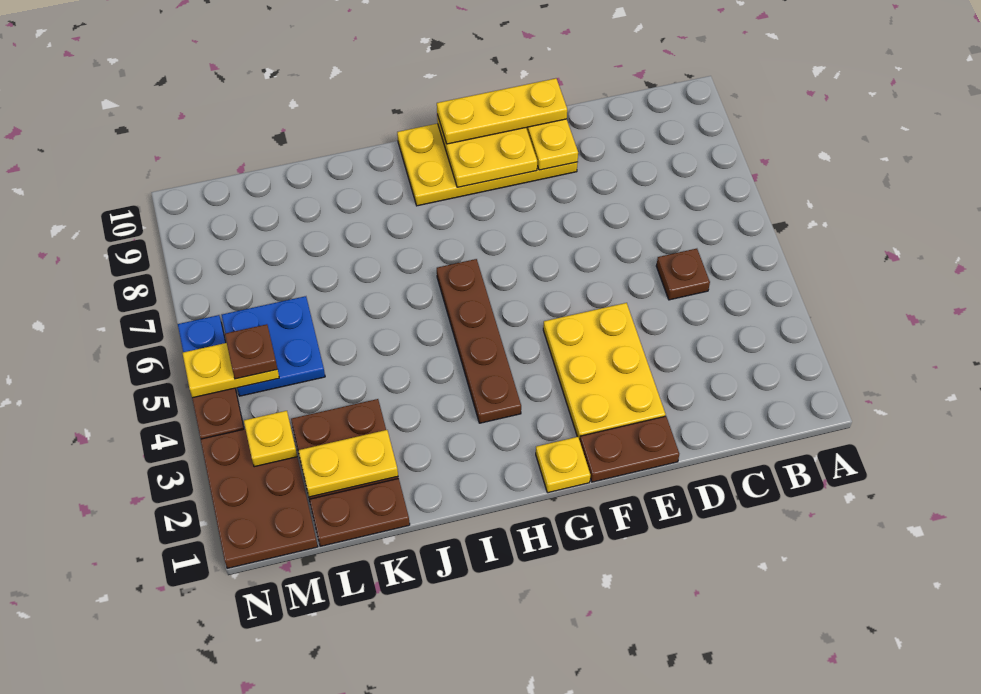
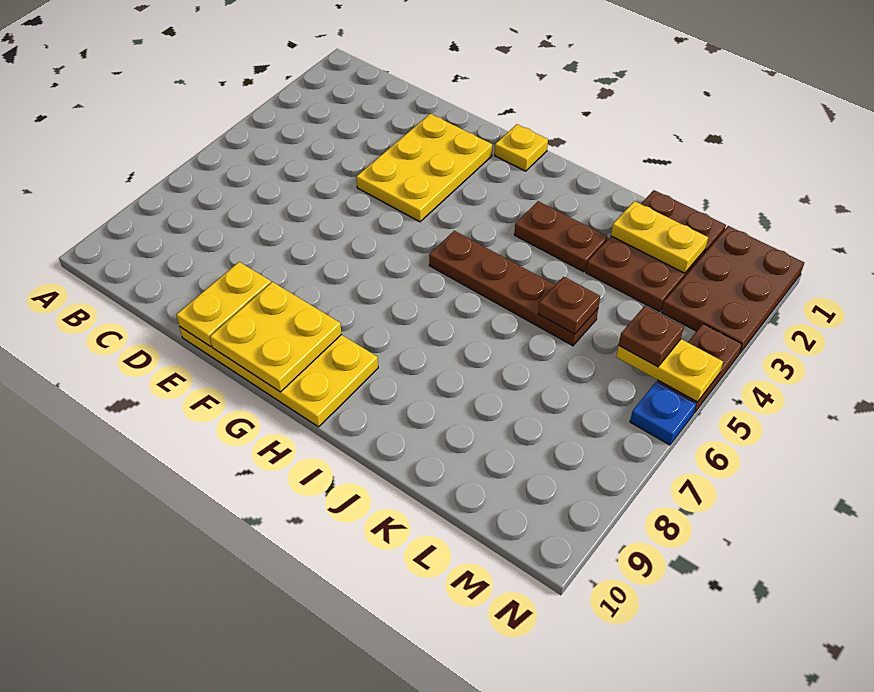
brown plate C5 level 1 -> brown plate K5 level 2
brown plate E1:F1 level 1 -> brown plate I3:J3 level 1
yellow plate E10:G10 level 3 -> none
brown plate H3:H6 level 1 -> brown plate H5:K5 level 1
blue plate L5:M6 level 1 -> none
yellow plate M3 level 2 -> none

